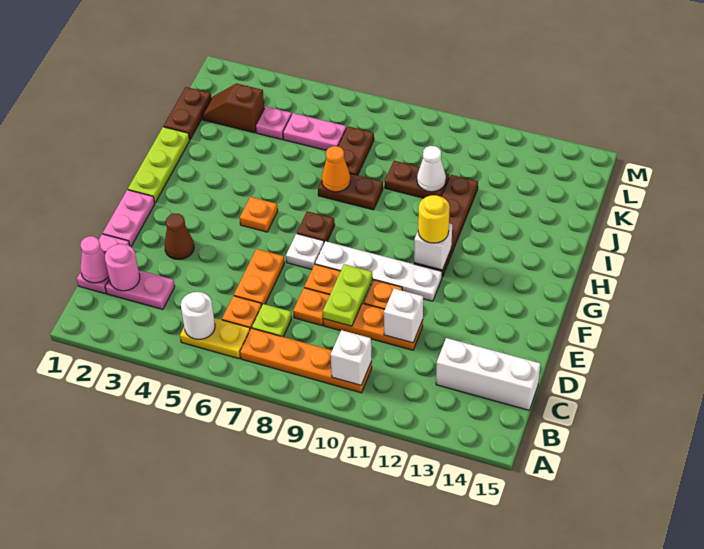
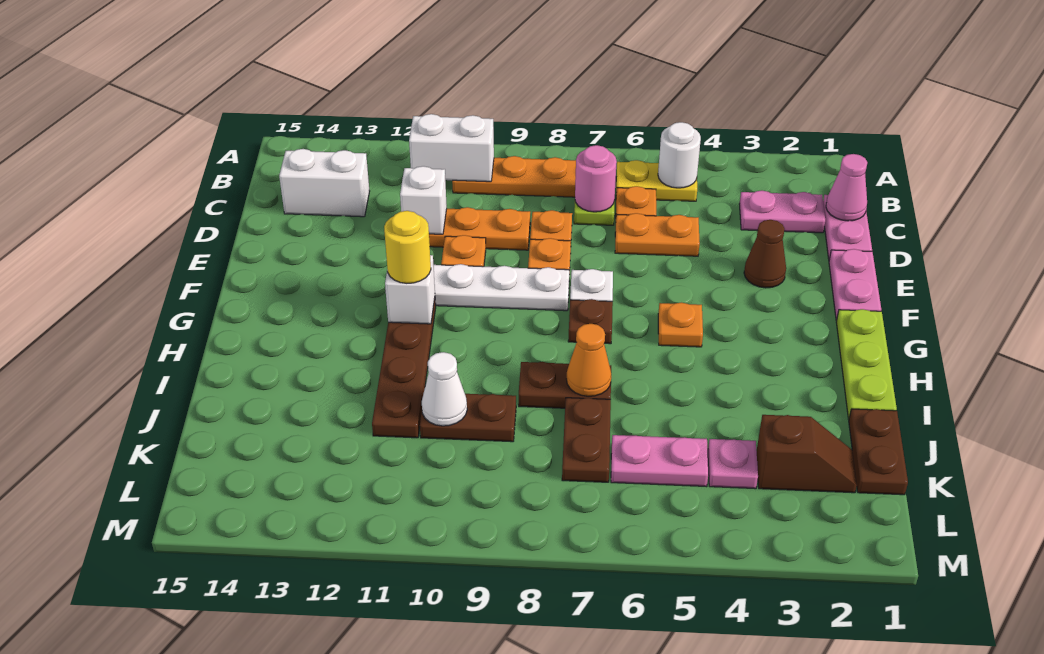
white brick B10 level 2 -> white brick B10:B11 level 2
pink round brick C2 level 2 -> pink round brick C7 level 2
white brick C13:C15 level 1 -> white brick C13:C14 level 1
orange plate D6:E6 level 1 -> orange plate D5:D6 level 1
lime plate D9:E9 level 2 -> none

